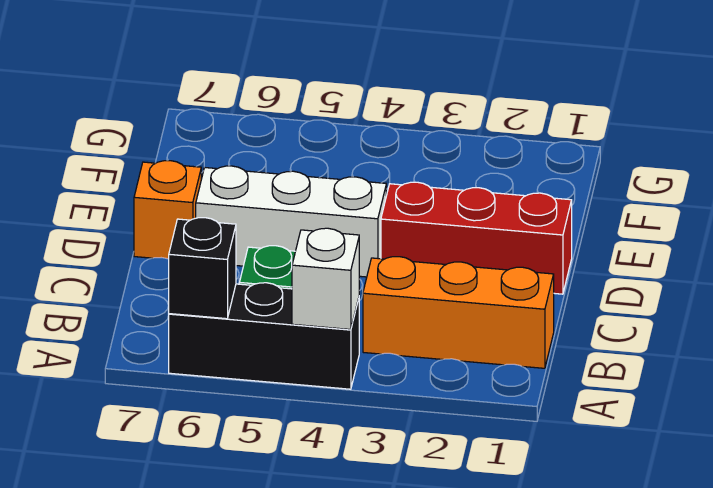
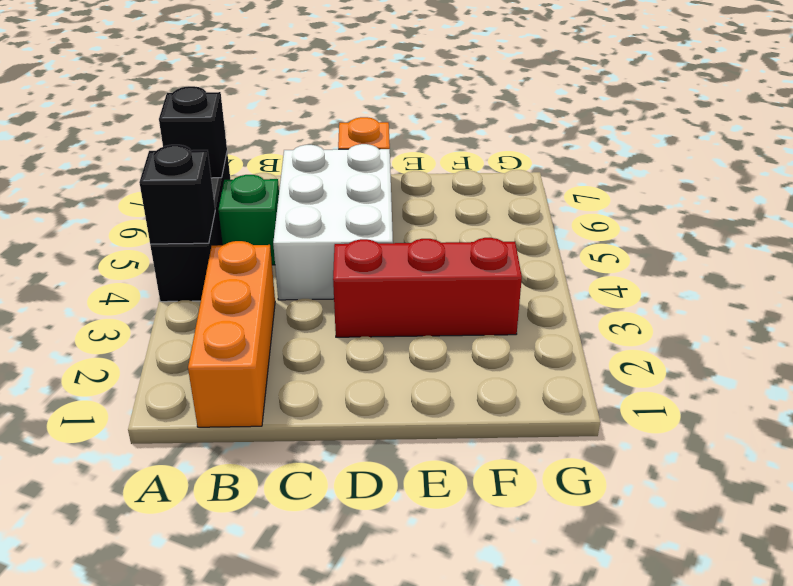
white brick A4 level 2 -> black brick A4 level 2
red brick D1:D3 level 1 -> red brick D3:F3 level 1
white brick D4:D6 level 1 -> white brick C4:D6 level 1

